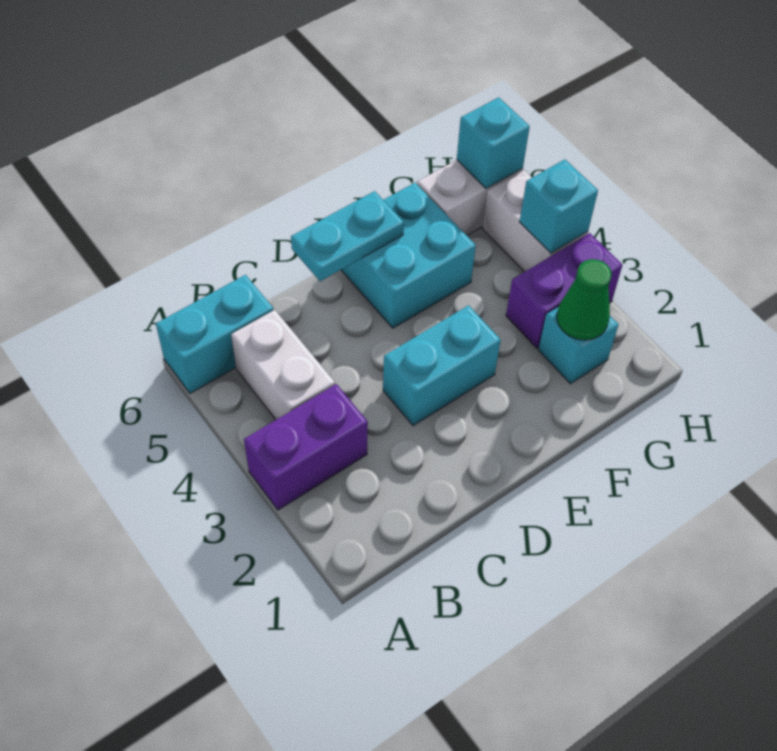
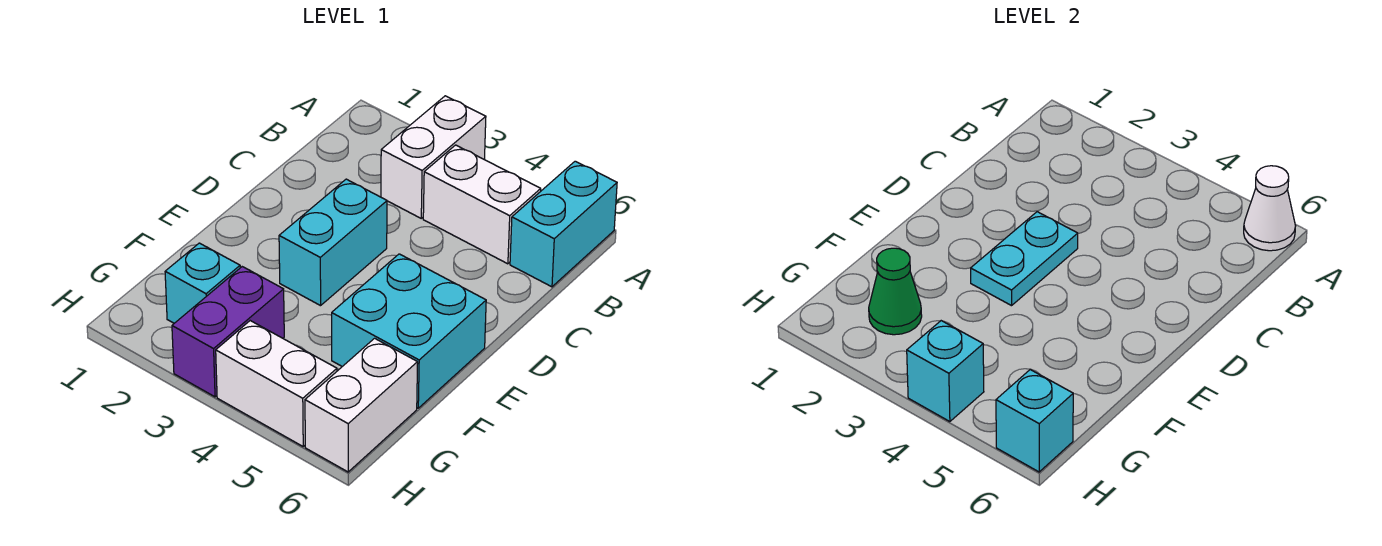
purple brick A3:B3 level 1 -> white brick A3:B3 level 1
none -> white cone A6 level 2
cyan plate D6:E6 level 2 -> cyan plate D3:E3 level 2

